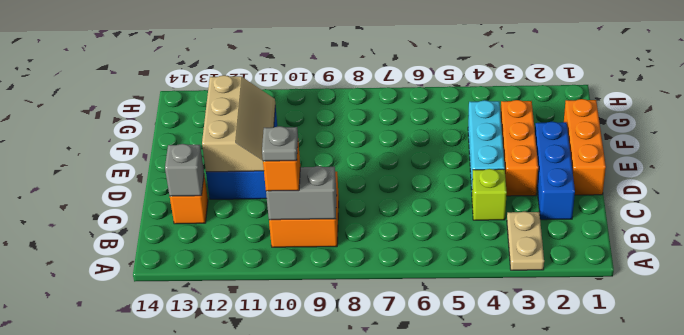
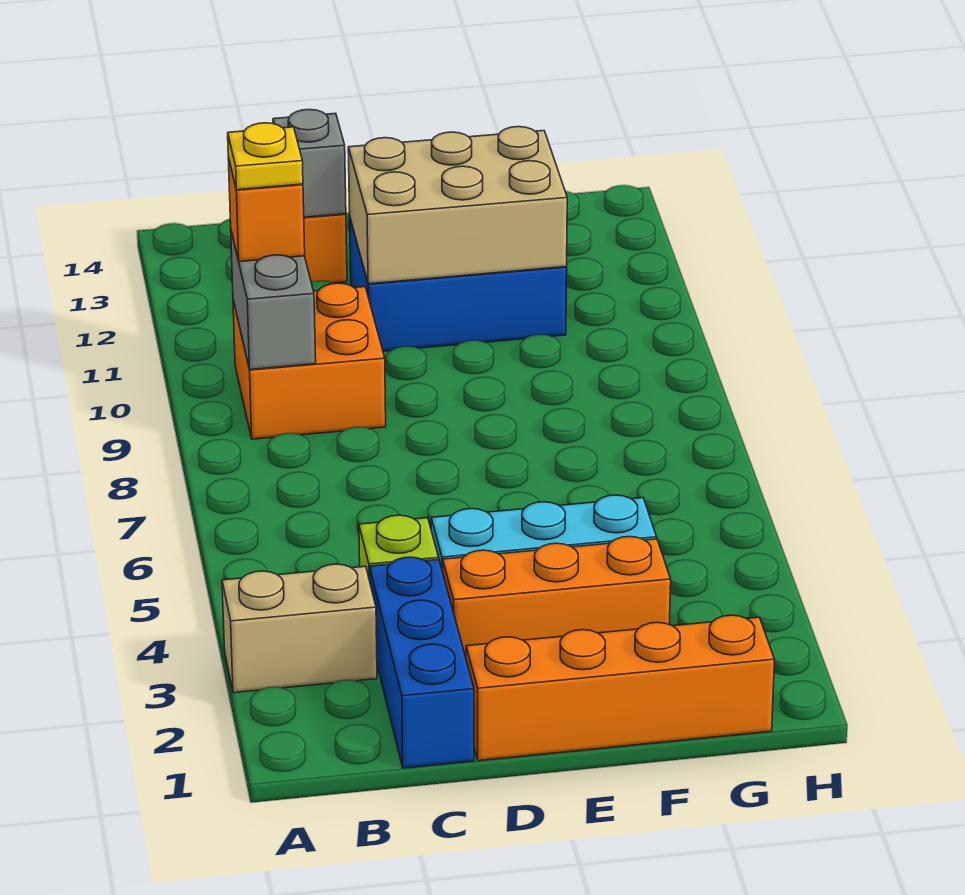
tan plate A3:B3 level 1 -> tan brick A3:B3 level 1
grey plate B10 level 4 -> yellow plate B10 level 4
blue brick C2:E2 level 1 -> blue brick C1:C3 level 1
orange brick D1:F1 level 1 -> orange brick D1:G1 level 1
tan slope D11:F12 level 2 top 12 -> tan brick D11:F12 level 2

